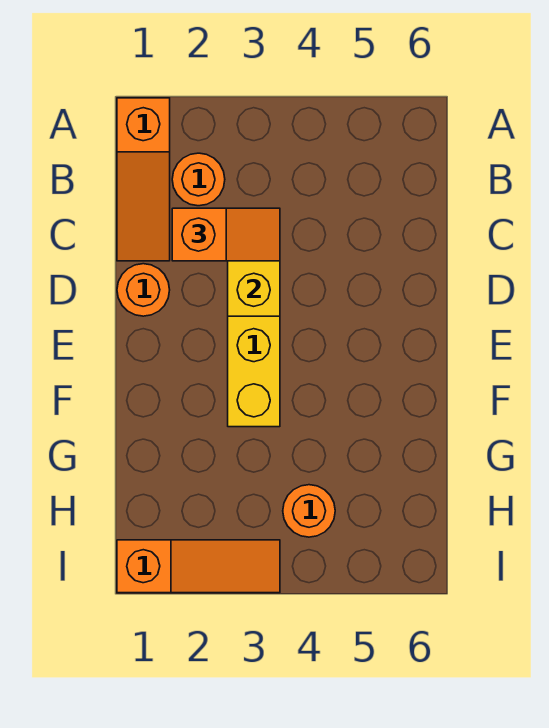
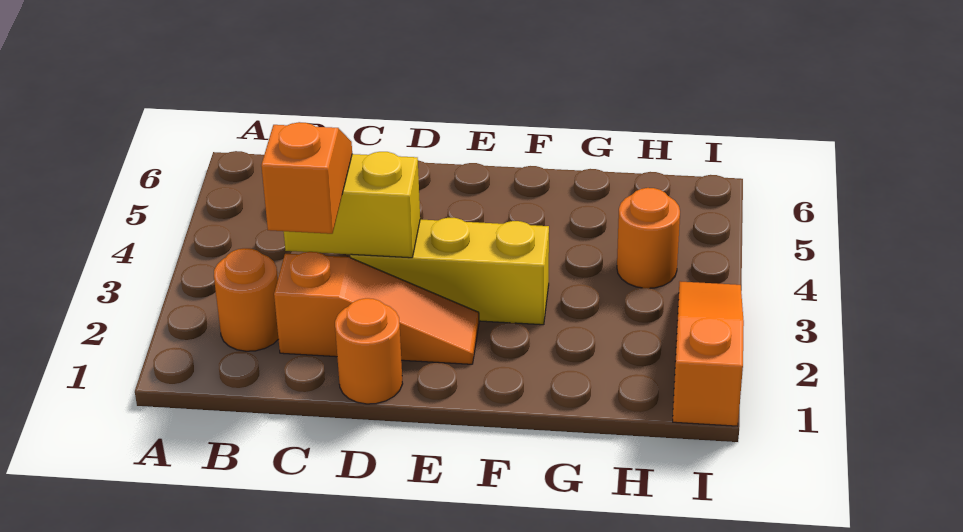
orange slope A1:C1 level 1 top A -> orange slope C2:E2 level 1 top C

